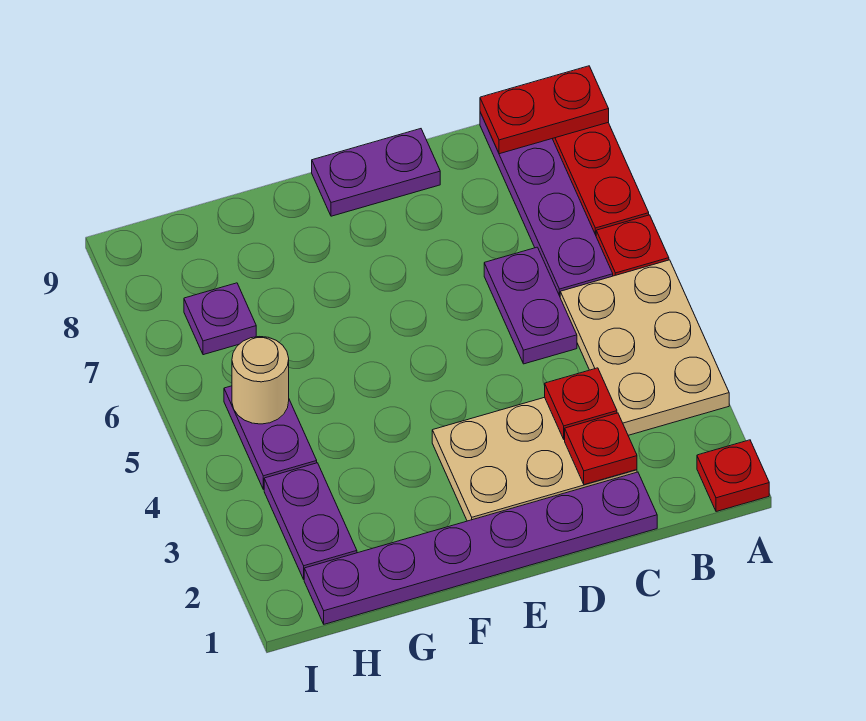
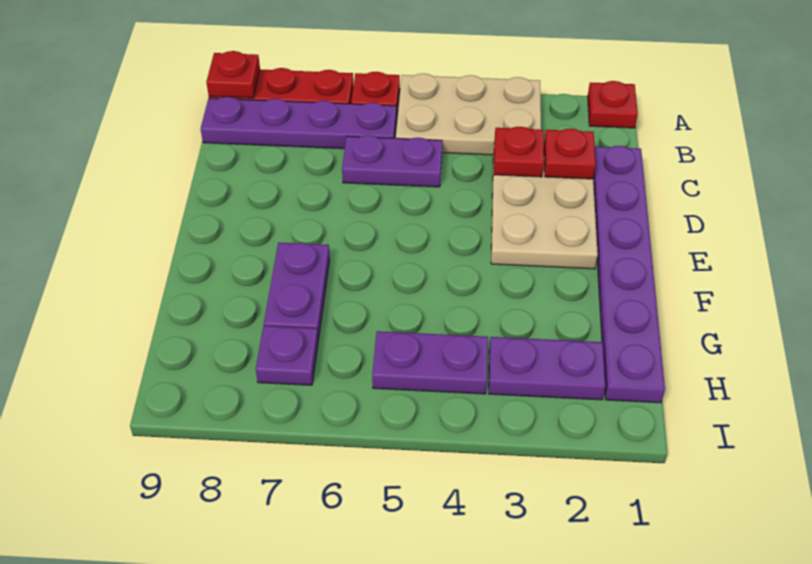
red plate A9:B9 level 2 -> red plate A9 level 2
purple plate D9:E9 level 1 -> purple plate F7:G7 level 1
tan round brick H5 level 2 -> none

